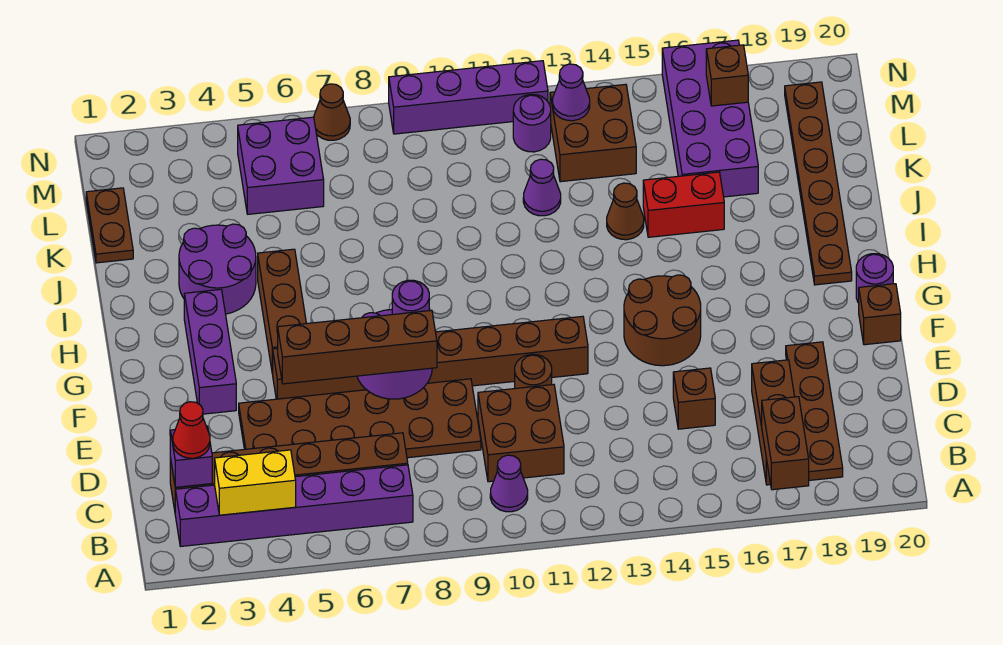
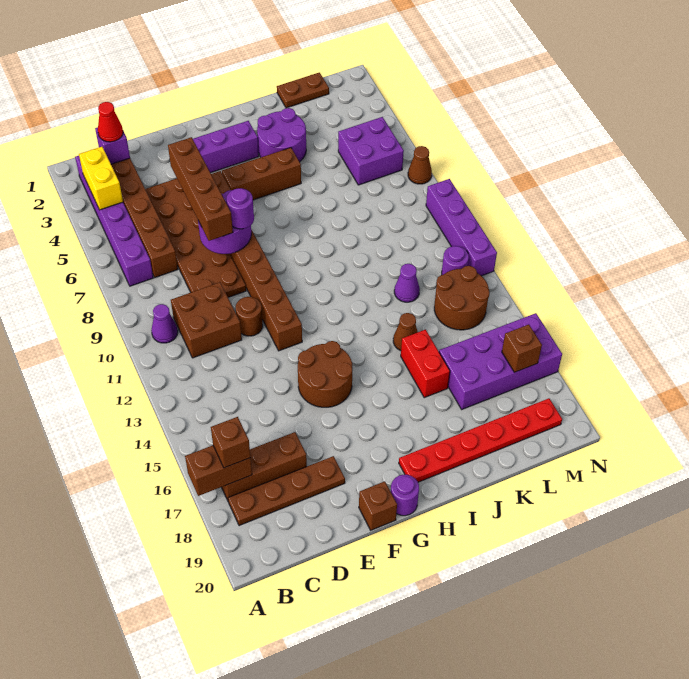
brown brick D15 level 1 -> brown brick B17 level 3
brown plate H19:M19 level 1 -> red plate H19:M19 level 1
brown brick L13:M14 level 1 -> brown round brick L13:M14 level 1
purple cone M13 level 2 -> none

